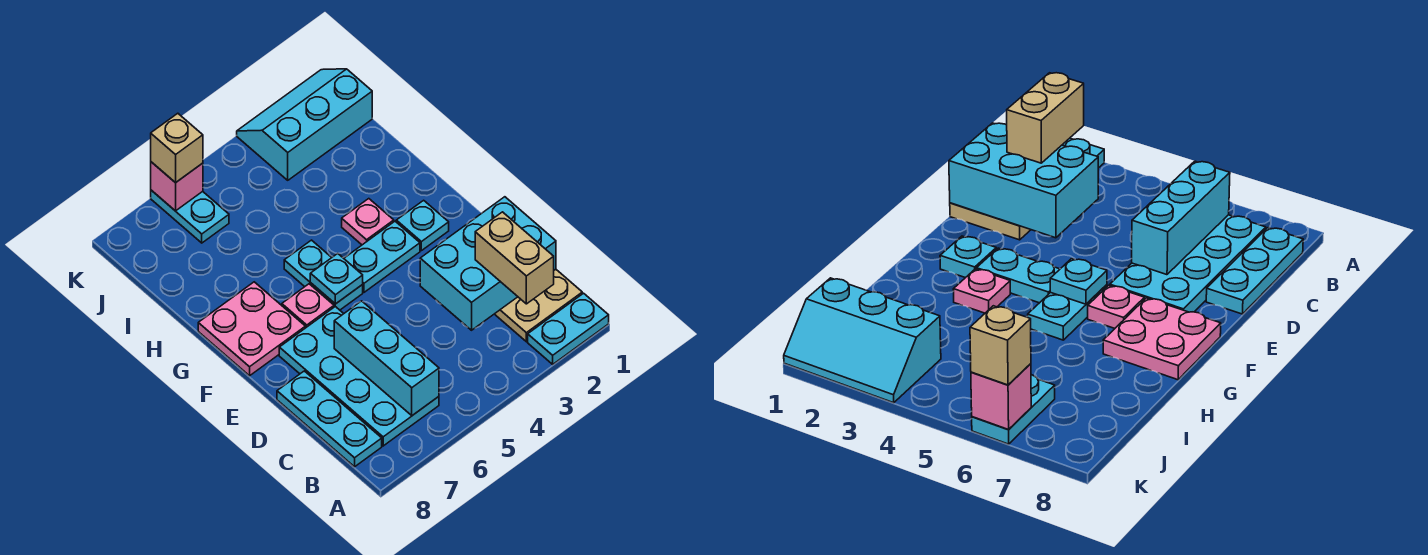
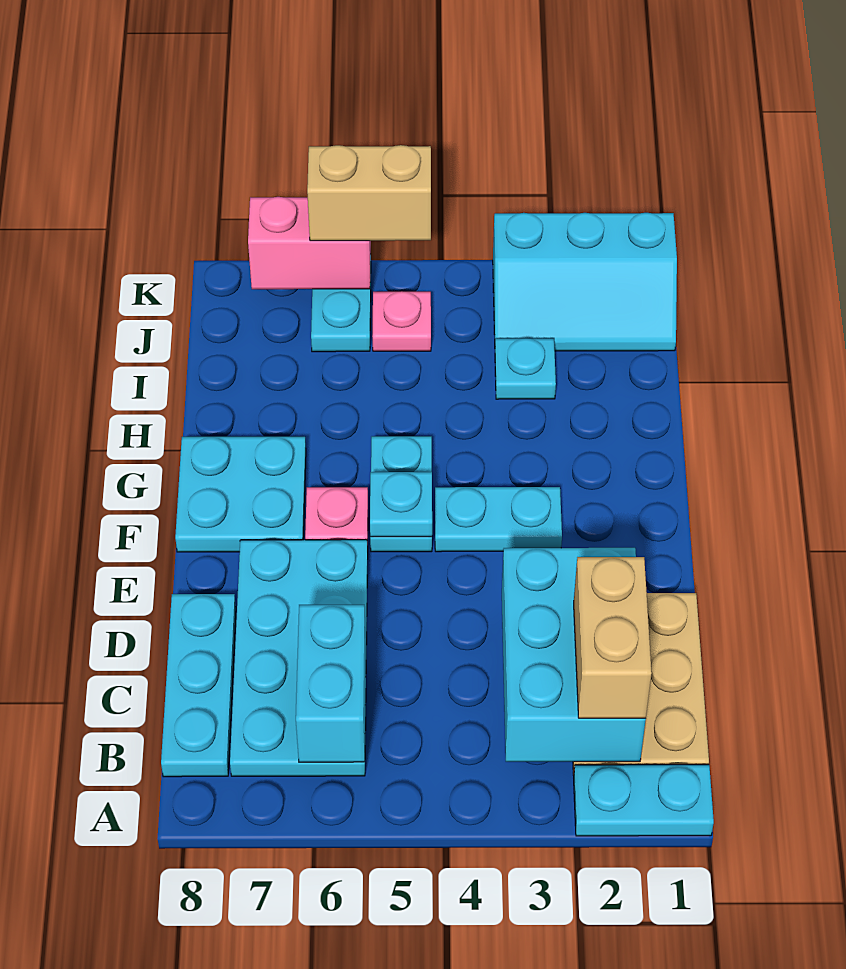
cyan brick B6:D6 level 2 -> cyan brick B6:C6 level 2
cyan brick C1:D3 level 2 -> cyan brick B2:D3 level 2
cyan plate F2 level 1 -> cyan plate I3 level 1
pink plate F7:G8 level 1 -> cyan plate F7:G8 level 1
pink plate G3 level 1 -> pink plate J5 level 1
cyan slope J1:K3 level 1 top J -> cyan slope J1:K3 level 1 top K
pink brick K6 level 2 -> pink brick K6:K7 level 2
tan brick K6 level 3 -> tan brick K5:K6 level 3

